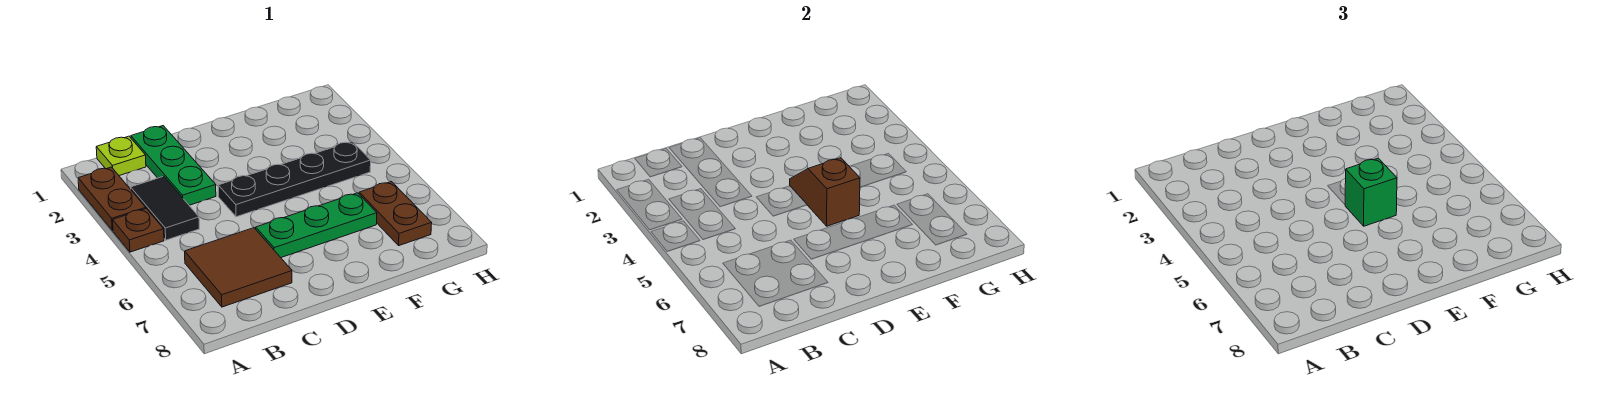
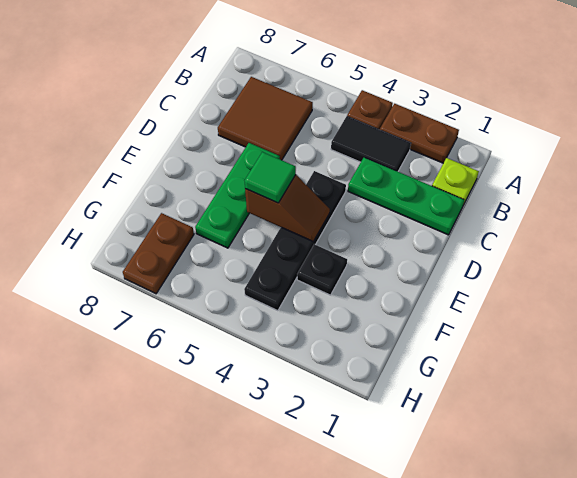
green brick E5 level 3 -> green tile E5 level 3
none -> black plate F3 level 1
brown plate G6:G7 level 1 -> brown plate G7:H7 level 1

